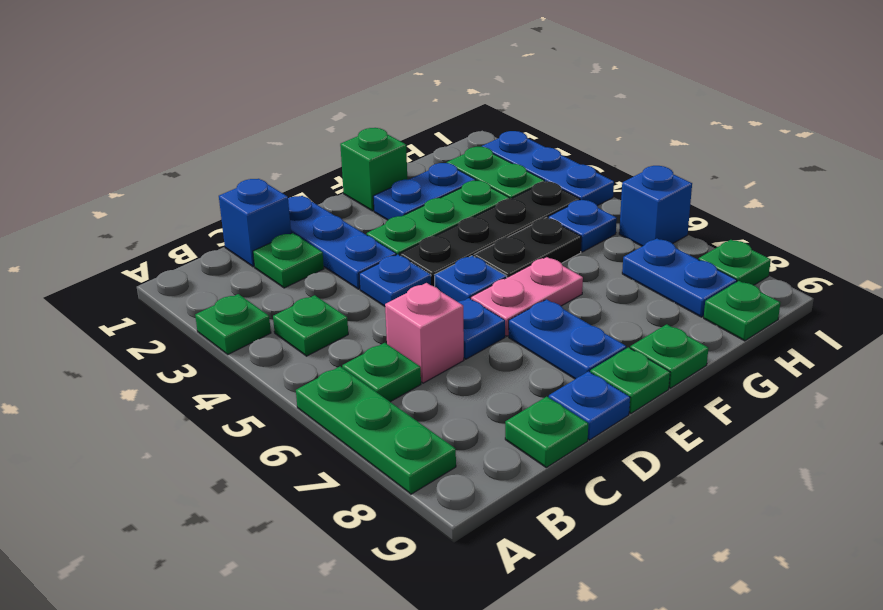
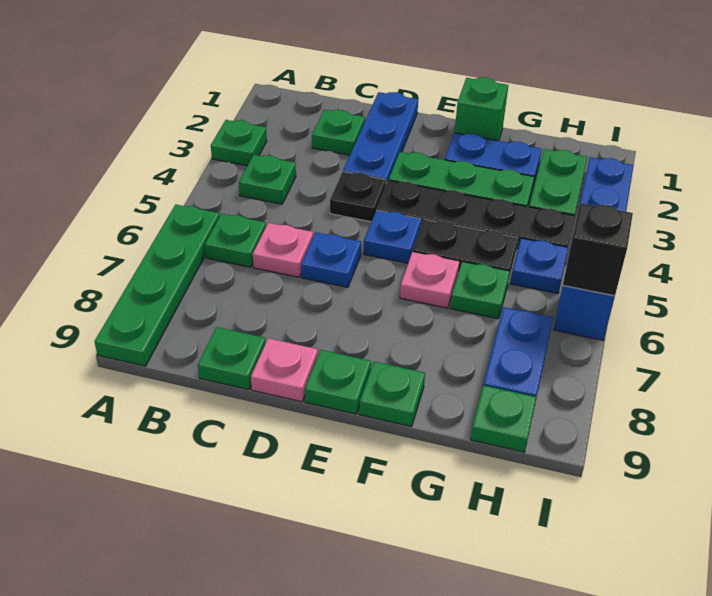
green plate A6:A8 level 1 -> green plate A6:A9 level 1
blue brick C1 level 1 -> none
pink brick C6 level 1 -> pink plate C6 level 1
blue plate D4 level 1 -> black plate D4 level 1
blue plate D9 level 1 -> pink plate D9 level 1
pink plate E6:F6 level 1 -> pink plate F6 level 1
blue plate E7:E8 level 1 -> none
none -> black brick I6 level 2
green plate I8 level 1 -> green plate G6 level 1

